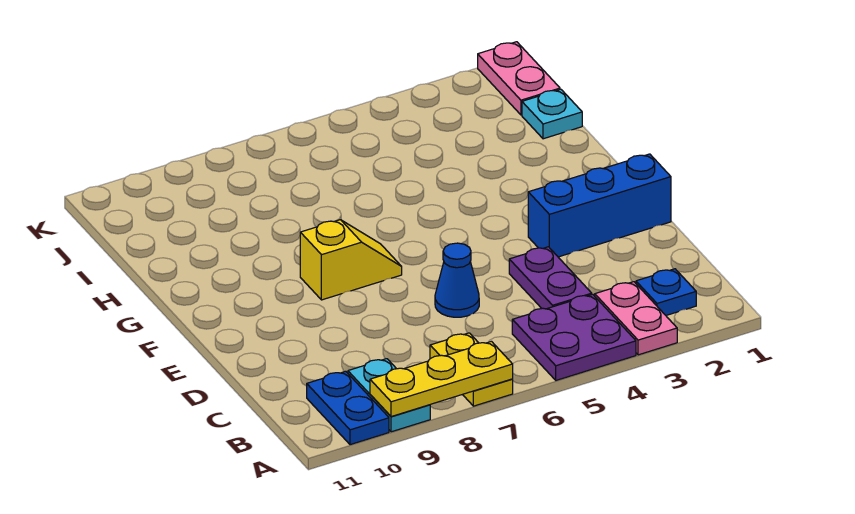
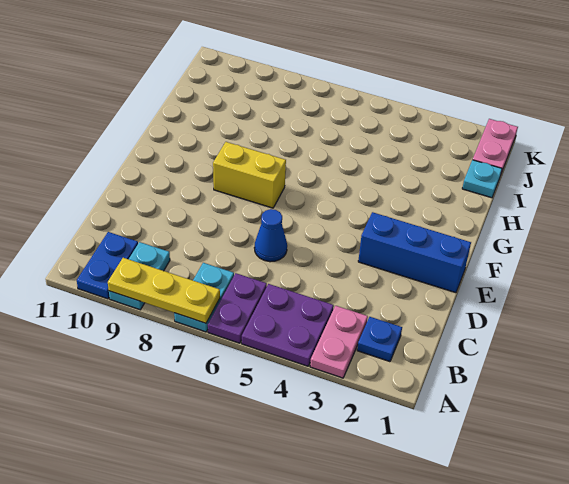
yellow plate A7:B7 level 1 -> cyan plate A7:B7 level 1
purple plate C4:D4 level 1 -> purple plate A6:B6 level 1
yellow slope F7:F8 level 1 top 8 -> yellow brick F7:F8 level 1

